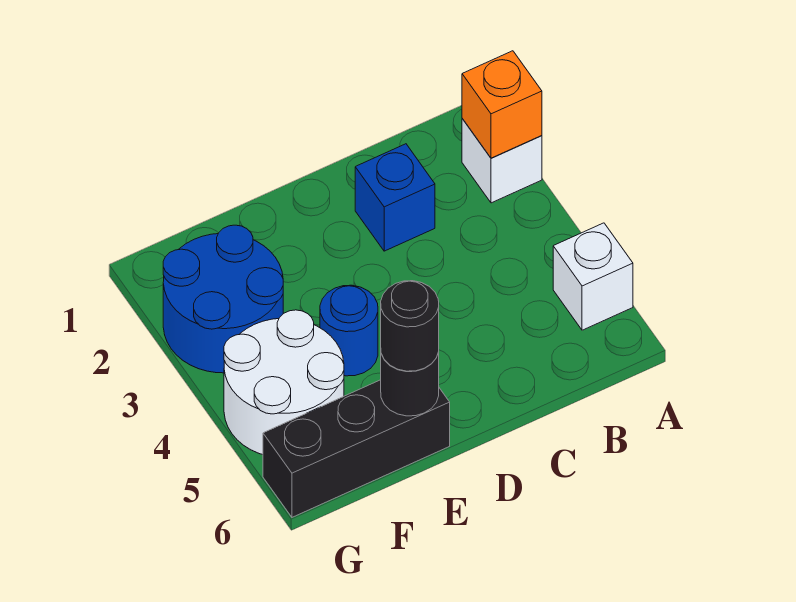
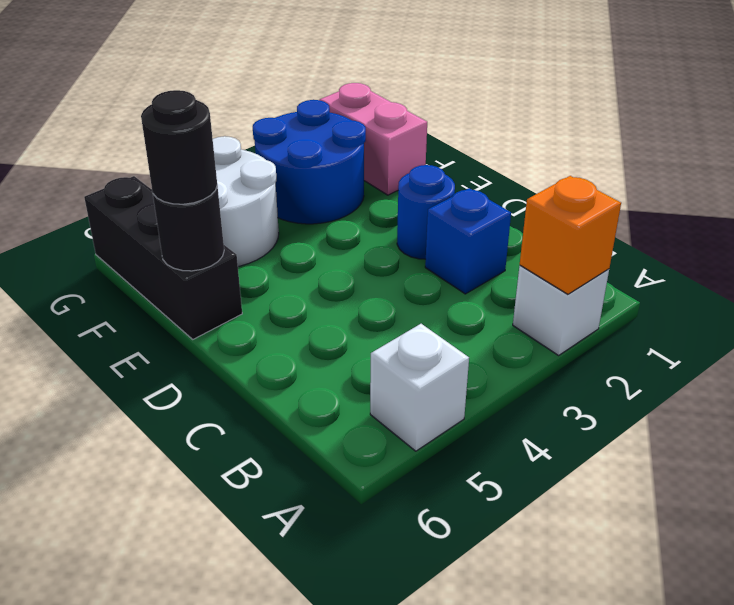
blue round brick E4 level 1 -> blue round brick D2 level 1
none -> pink brick F1:G1 level 1

